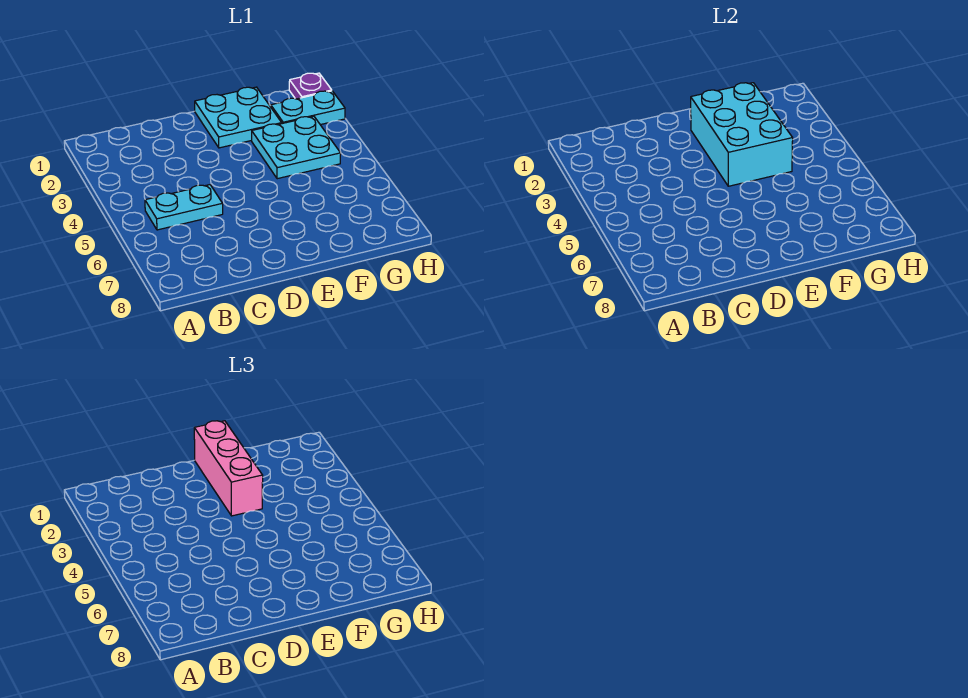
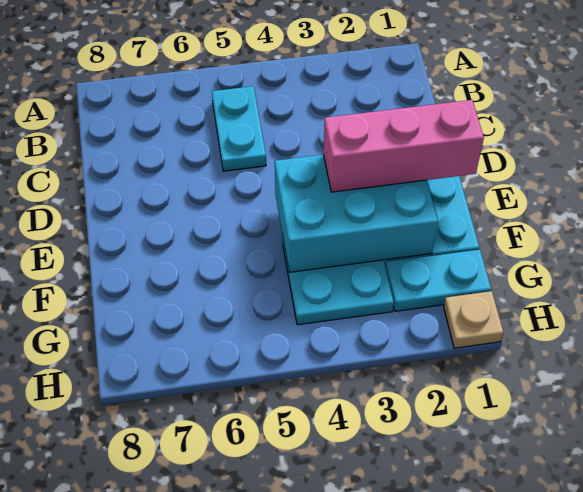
cyan plate G2:H2 level 1 -> cyan plate G1:G2 level 1
purple plate H1 level 1 -> tan plate H1 level 1

